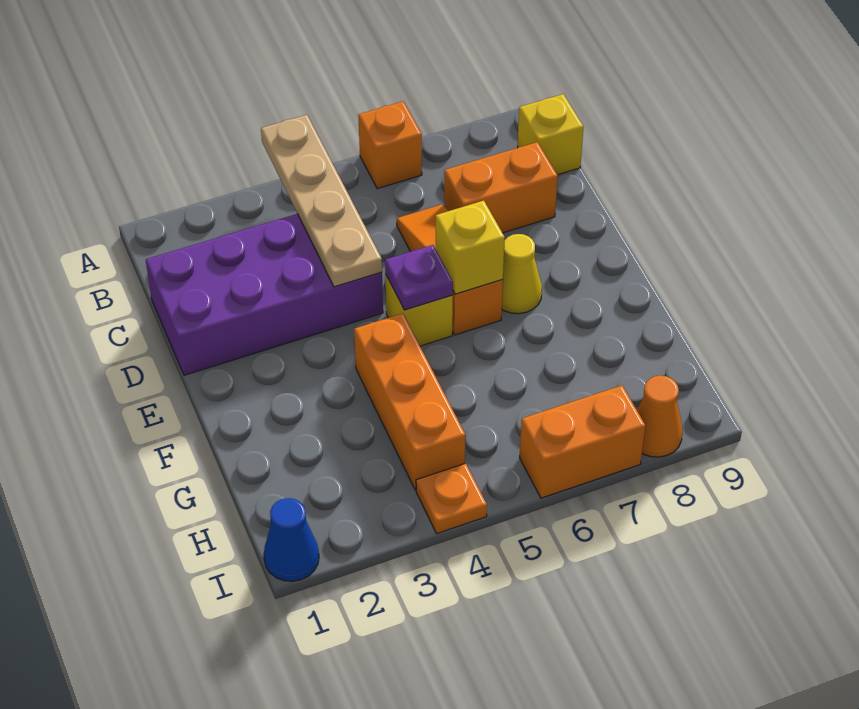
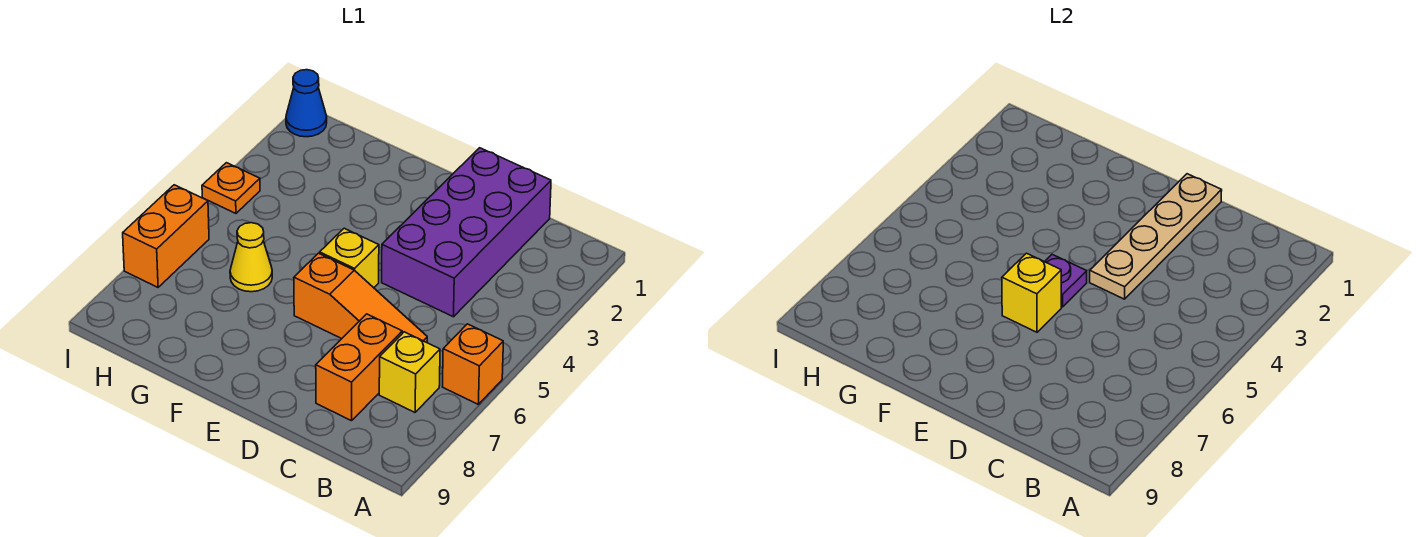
tan plate A4:D4 level 2 -> tan plate D1:D4 level 2
yellow brick B9 level 1 -> yellow brick B7 level 1
yellow cone E7 level 1 -> yellow cone G6 level 1
orange brick F4:H4 level 1 -> none
orange cone I8 level 1 -> none

